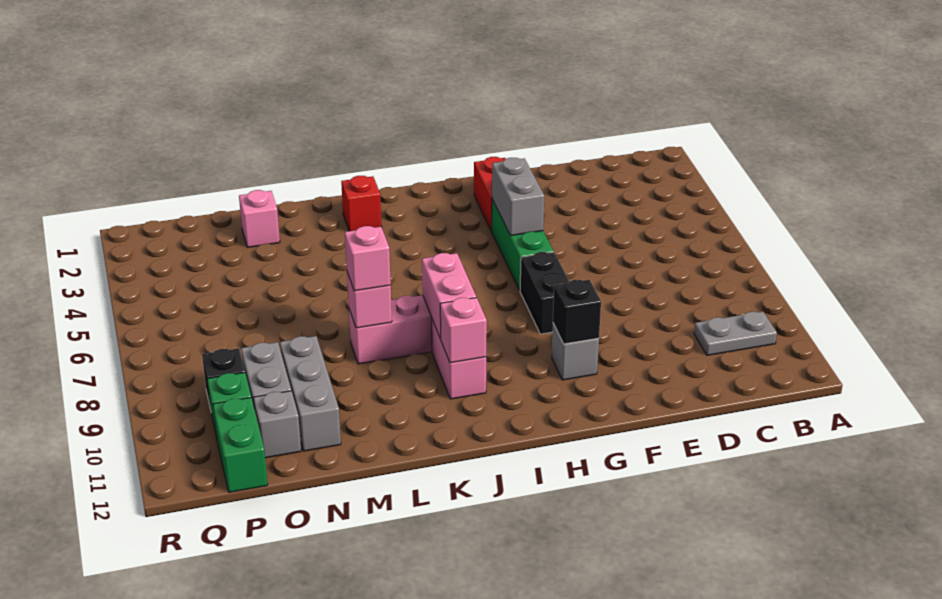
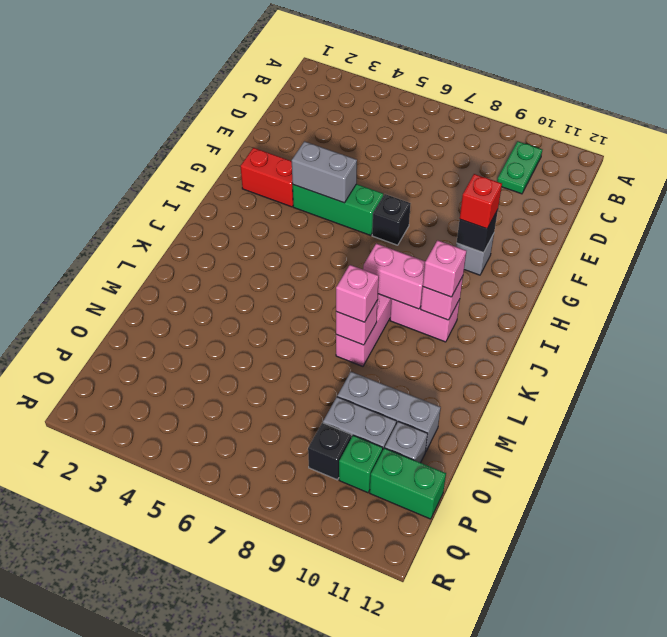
grey plate B10:C10 level 1 -> green plate B10:C10 level 1
black brick G7:G8 level 1 -> black brick G7 level 1
red brick K2 level 1 -> red brick G10 level 3
pink brick N2 level 1 -> pink brick J10 level 3

